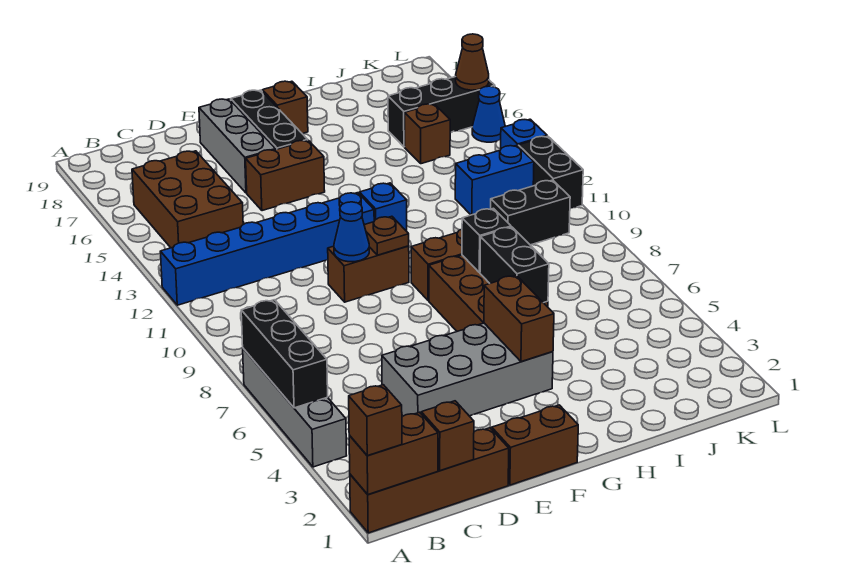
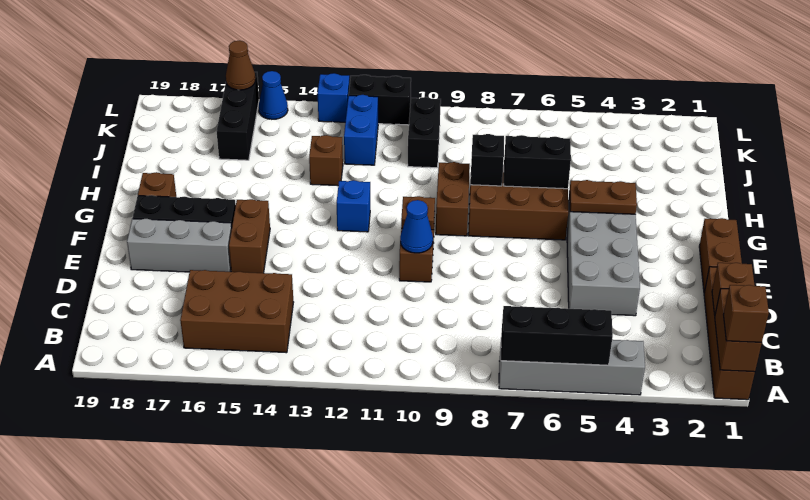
blue brick A12:F12 level 1 -> none
brown brick G4:G5 level 2 -> brown plate G4:G5 level 2
brown brick J15 level 1 -> brown brick I13 level 1

